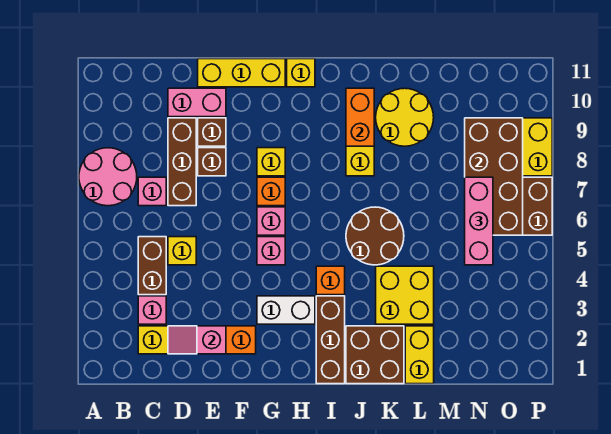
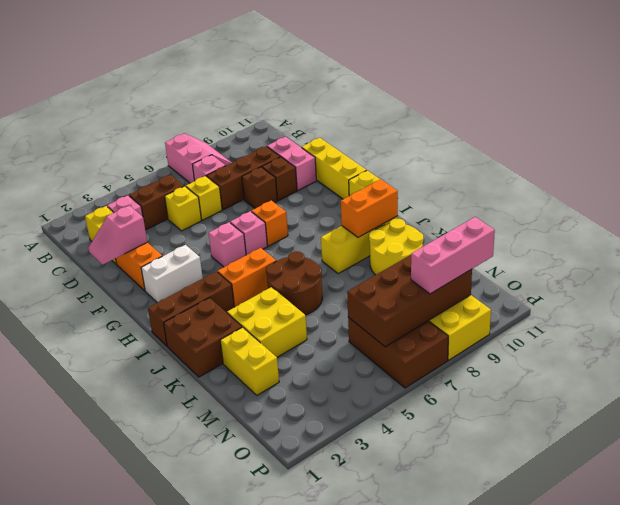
pink round brick A7:B8 level 1 -> pink slope A7:B8 level 1 top 7
pink slope D2:E2 level 2 top E -> pink slope E1:E2 level 2 top 2
white brick G3:H3 level 1 -> white brick G2:G3 level 1
yellow brick G8 level 1 -> yellow brick D6 level 1
orange brick I4 level 1 -> orange brick I4:I5 level 1
yellow brick L1:L2 level 1 -> yellow brick L2:M2 level 1
pink brick N5:N7 level 3 -> pink brick O8:O10 level 3

